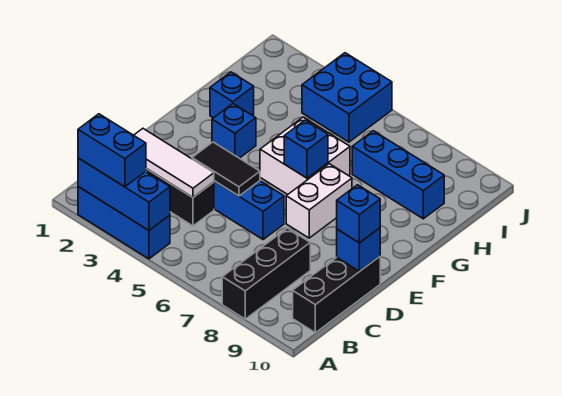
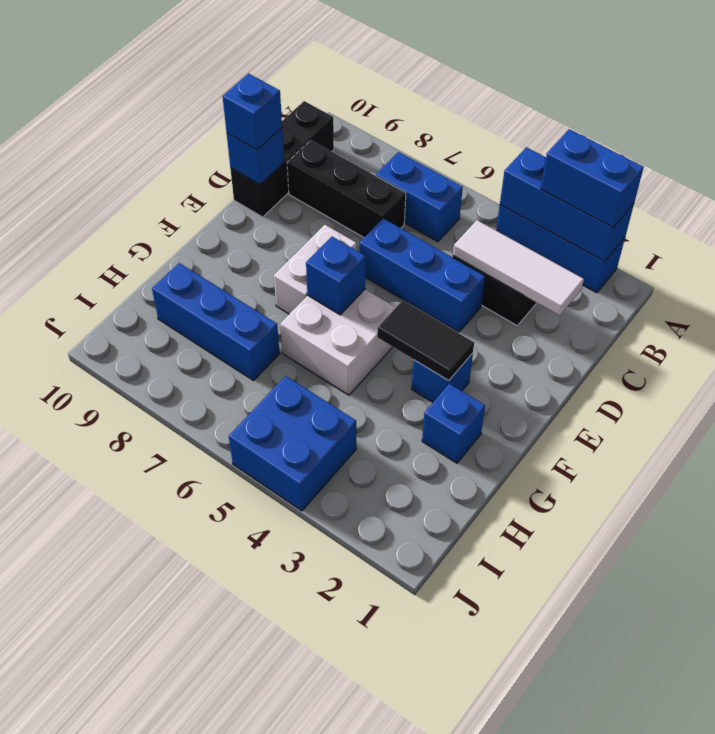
black brick A8:C8 level 1 -> black brick C7:C9 level 1
none -> blue brick B6:B7 level 1
black tile D4:D5 level 2 -> black tile F3:F4 level 2

